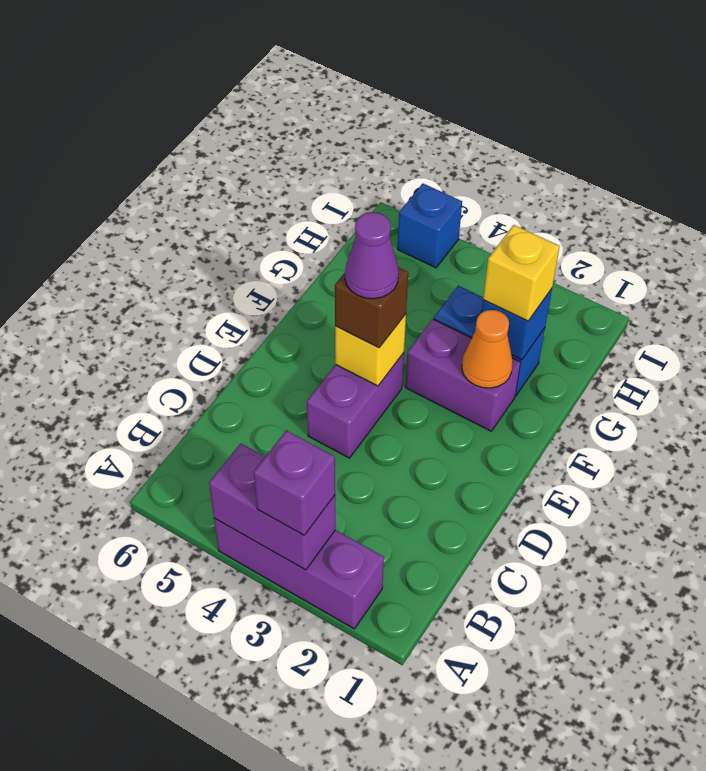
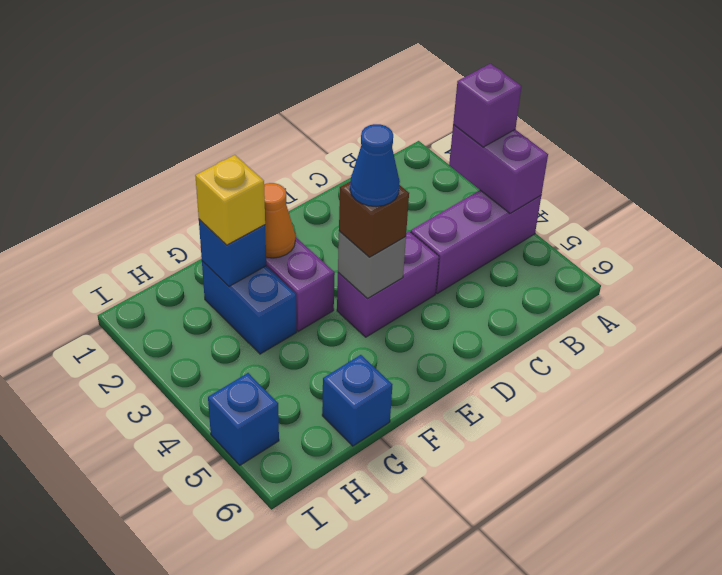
purple brick A2:A4 level 1 -> purple brick A4:C4 level 1
yellow brick E4 level 2 -> grey brick E4 level 2
purple cone E4 level 4 -> blue cone E4 level 4
none -> blue brick G6 level 1

